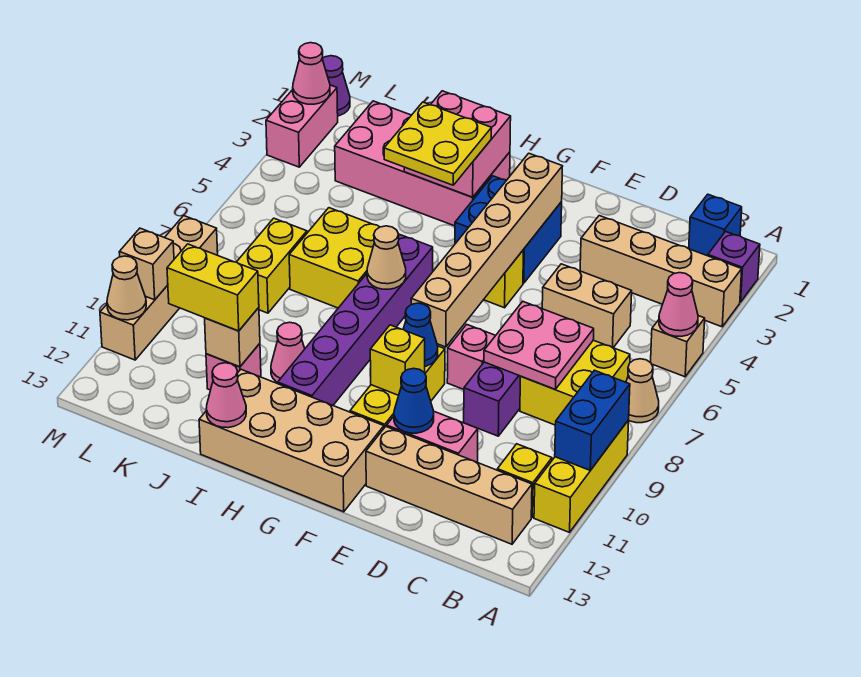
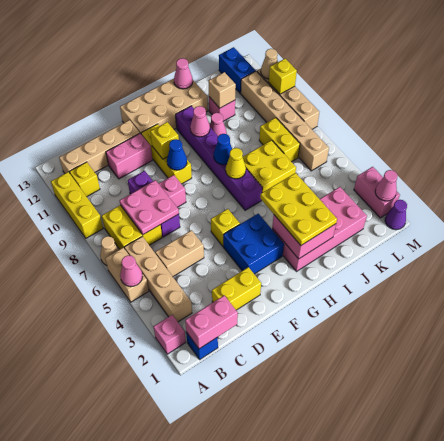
purple brick A2 level 1 -> pink brick A2 level 1
tan brick A3:D3 level 1 -> tan brick B3:B6 level 1
tan brick A5 level 1 -> tan brick A5:A6 level 1
blue brick A9:A10 level 2 -> blue brick L12:L13 level 1
none -> pink brick B1:C1 level 2
blue cone E11 level 2 -> blue cone H8 level 2
tan brick F3:F8 level 2 -> tan brick L6:L11 level 1
yellow plate H3:I4 level 3 -> yellow plate H2:I4 level 3
tan cone H7 level 2 -> yellow cone H7 level 2
none -> pink cone H10 level 2
yellow brick J11:K11 level 3 -> yellow brick D2:E2 level 1
tan brick M10 level 2 -> yellow brick M10 level 2

